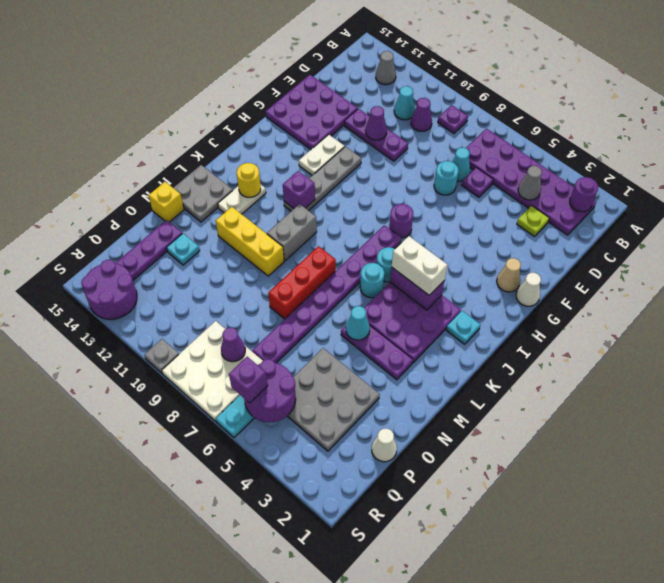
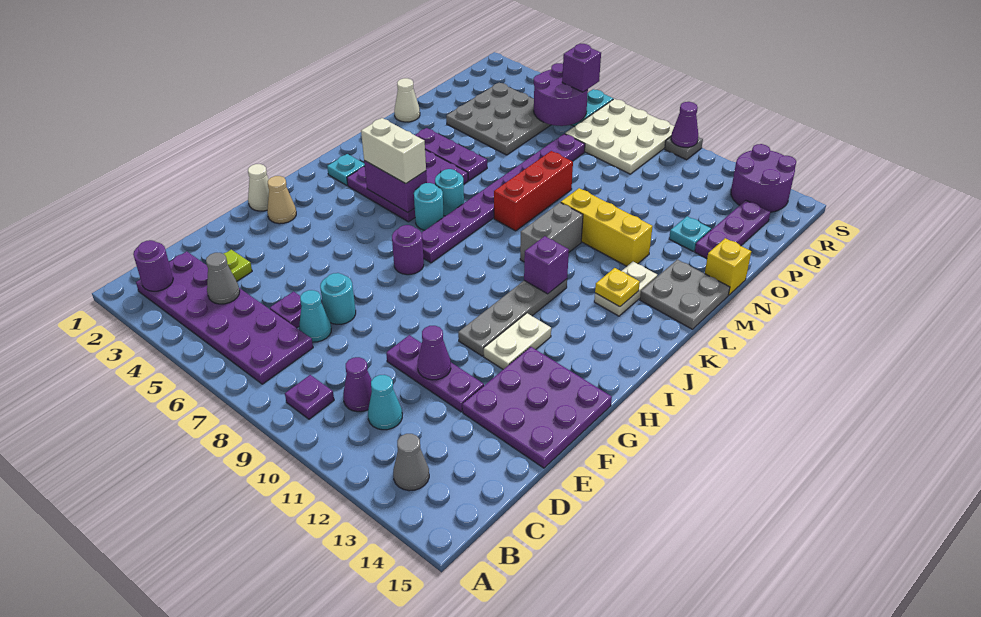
yellow round brick K13 level 2 -> yellow plate K13 level 2
cyan cone M5 level 2 -> none
white cone P1 level 1 -> white cone N1 level 1
purple cone Q8 level 2 -> purple cone S10 level 2

